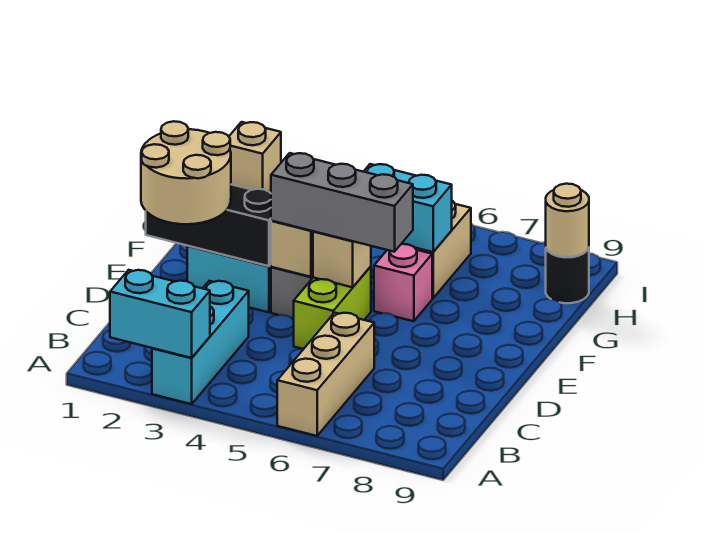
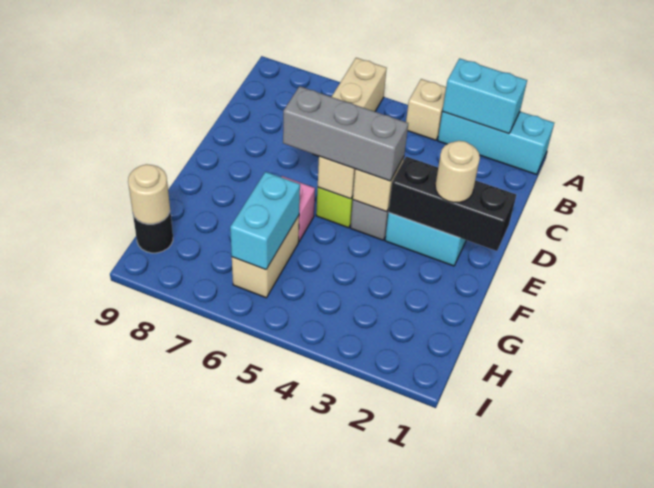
cyan brick A3:C3 level 1 -> cyan brick A1:A3 level 1
tan round brick D1:E2 level 3 -> tan round brick E2 level 3
cyan brick G5:G6 level 2 -> cyan brick G6:H6 level 2
tan brick I1 level 1 -> tan brick A4 level 1

